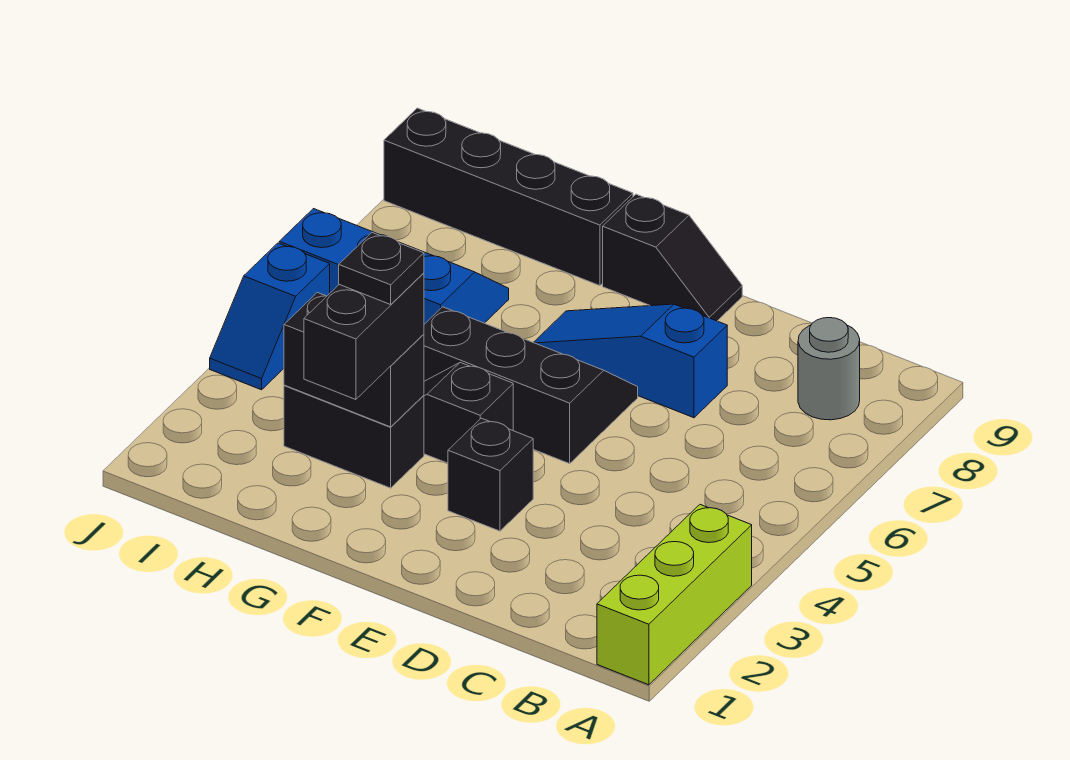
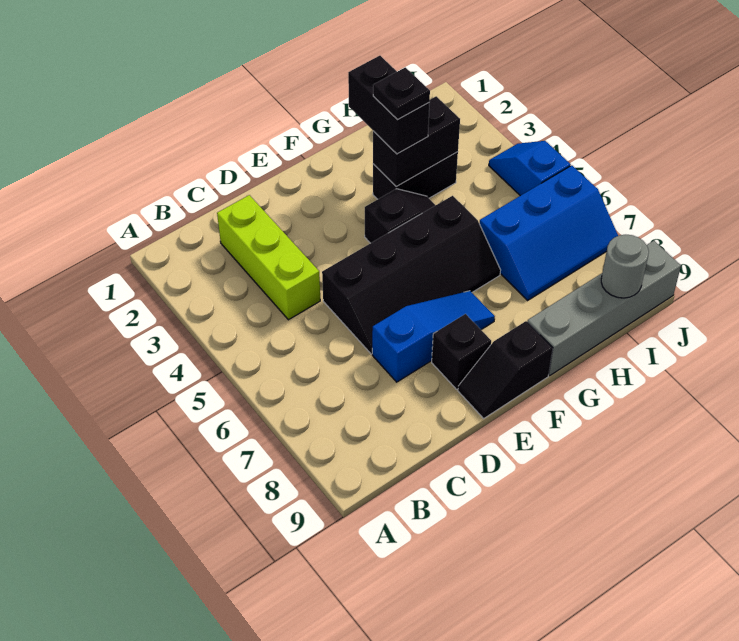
lime brick A1:A3 level 1 -> lime brick C2:C4 level 1
grey round brick B8 level 1 -> grey round brick I9 level 2
black brick E3 level 1 -> black brick E8 level 1
black slope E5:G6 level 1 top 5 -> black slope D5:G6 level 1 top 5
black brick G9:J9 level 1 -> grey brick G9:J9 level 1

